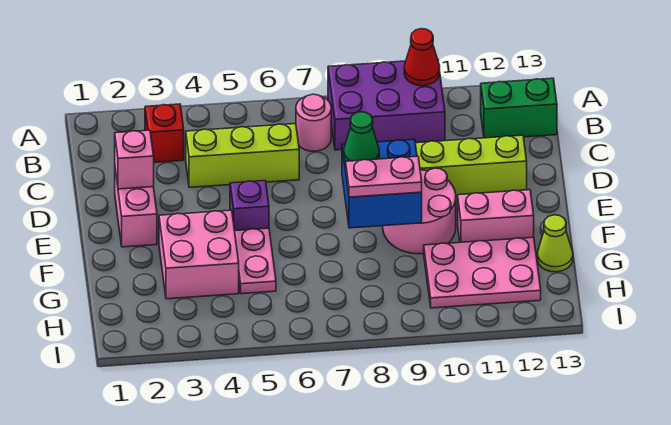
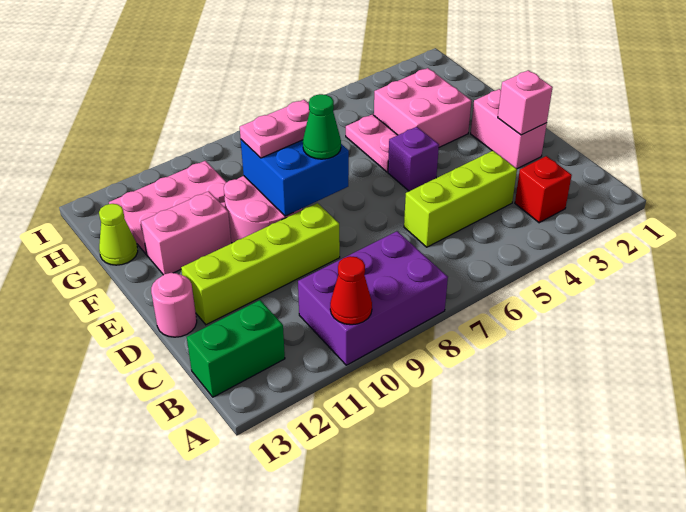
pink round brick B7 level 1 -> pink round brick D13 level 1

